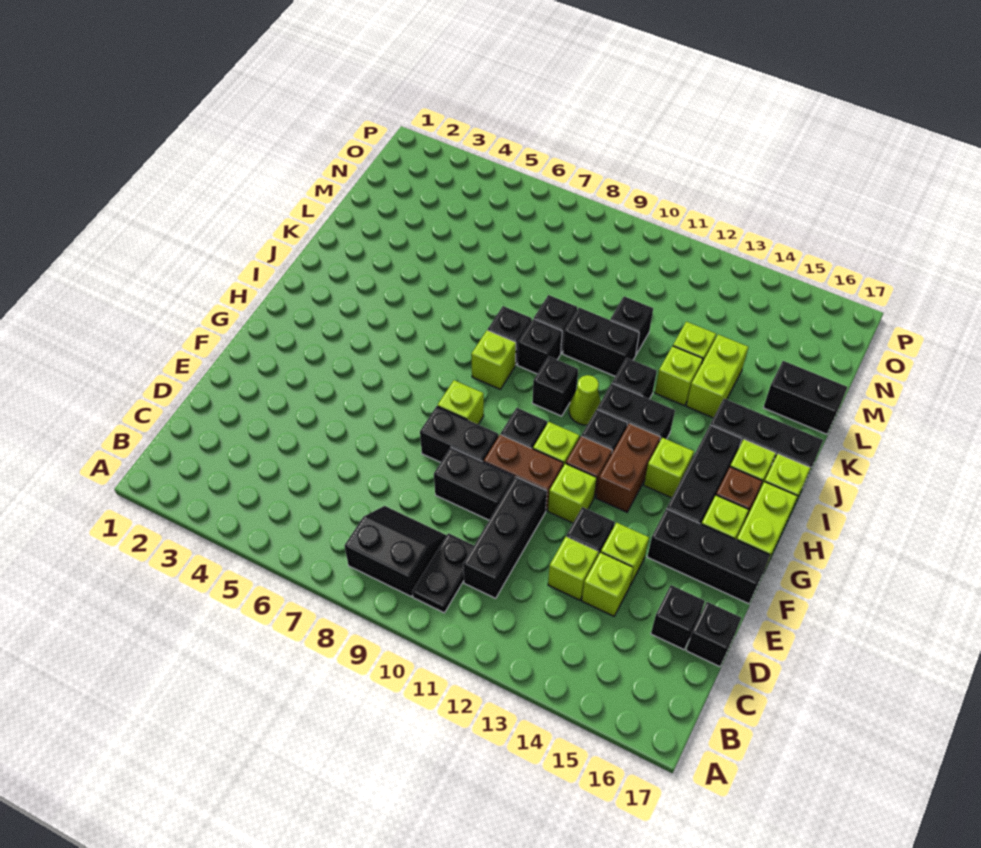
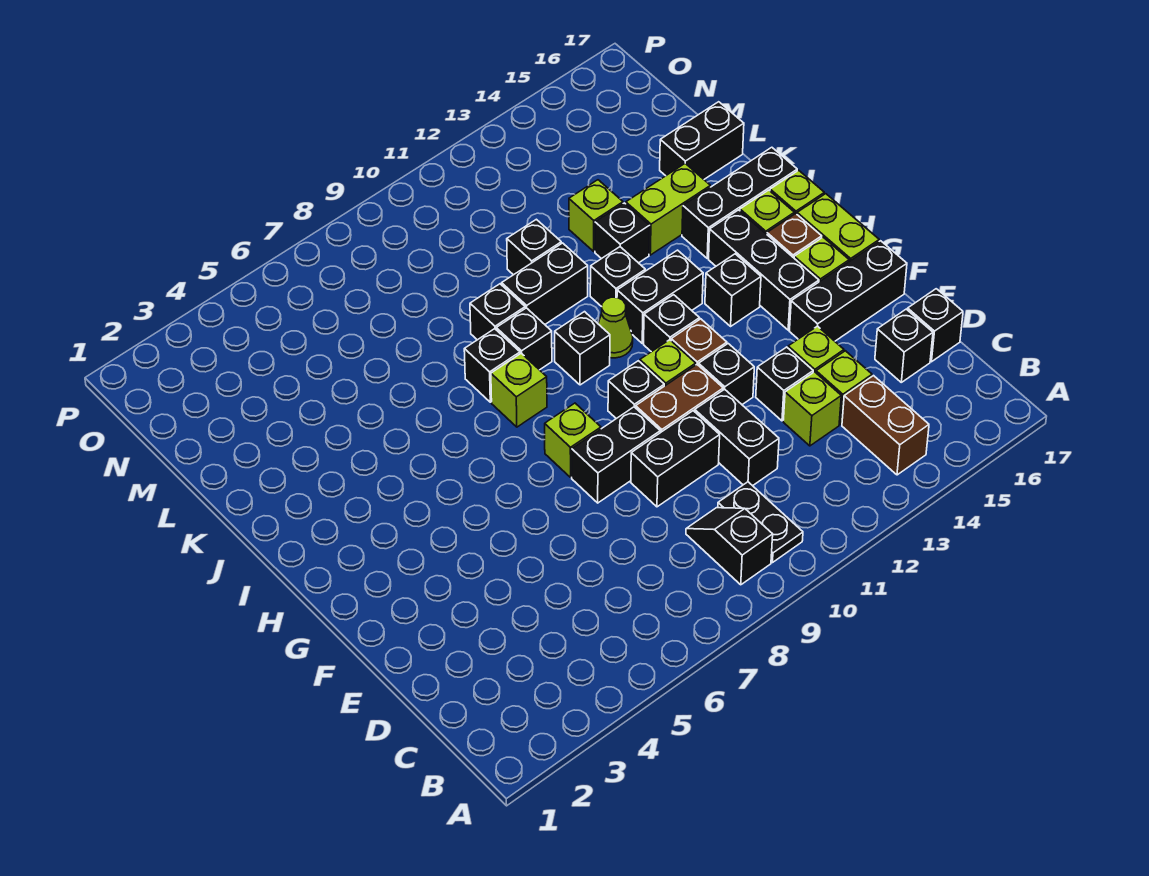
black slope B8:C9 level 1 top B -> black slope B9:C9 level 1 top B
black brick C11:E11 level 1 -> black brick D11:E11 level 1
lime brick F12 level 1 -> black brick F12 level 1
brown brick G13:H13 level 1 -> brown brick B14:C14 level 1
lime brick H14 level 1 -> black brick H14 level 1
lime brick K13 level 1 -> black brick K13 level 1
lime brick K14:L14 level 1 -> lime brick K14:K15 level 1

